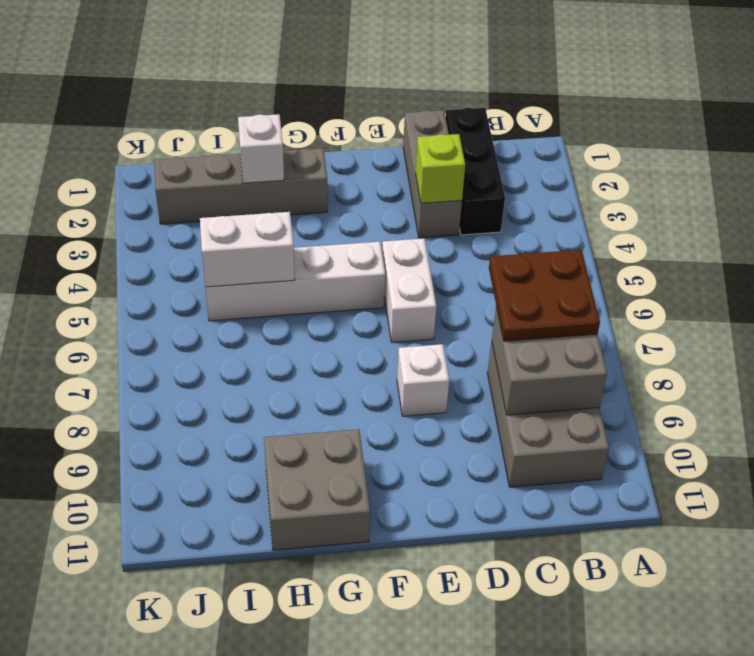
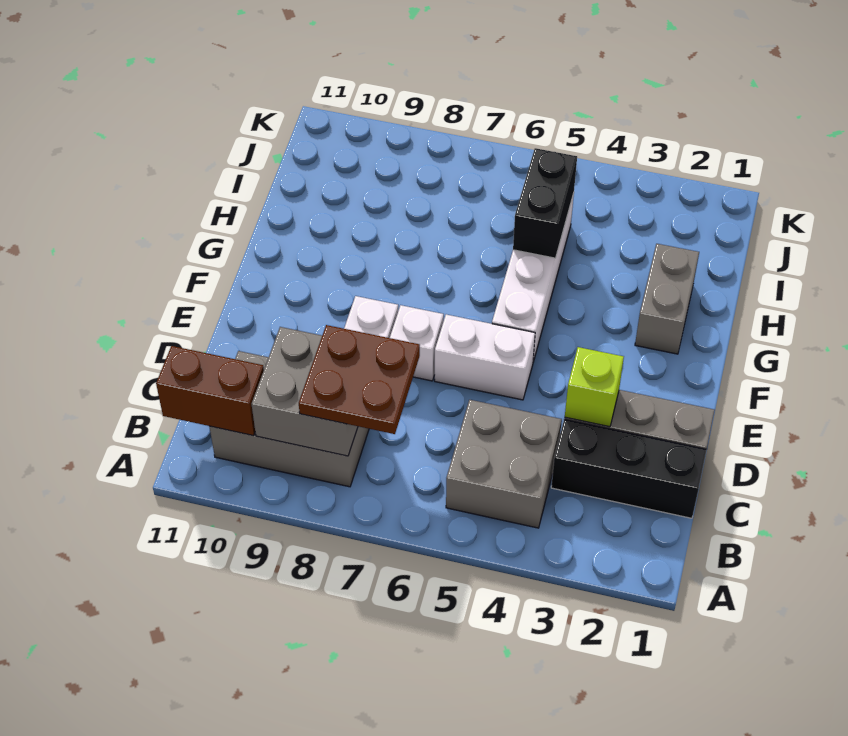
none -> brown brick B10:B11 level 2
grey brick G2:J2 level 1 -> grey brick G2:H2 level 1
grey brick G10:H11 level 1 -> grey brick B4:C5 level 1
white brick H2 level 2 -> white brick E7 level 1
white brick H5:I5 level 2 -> black brick H5:I5 level 2

